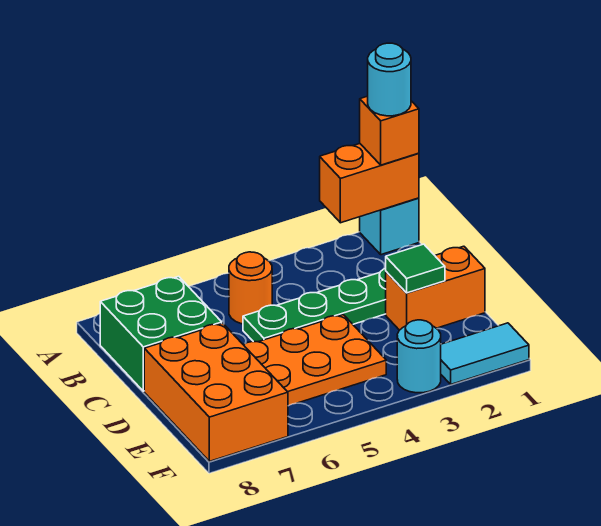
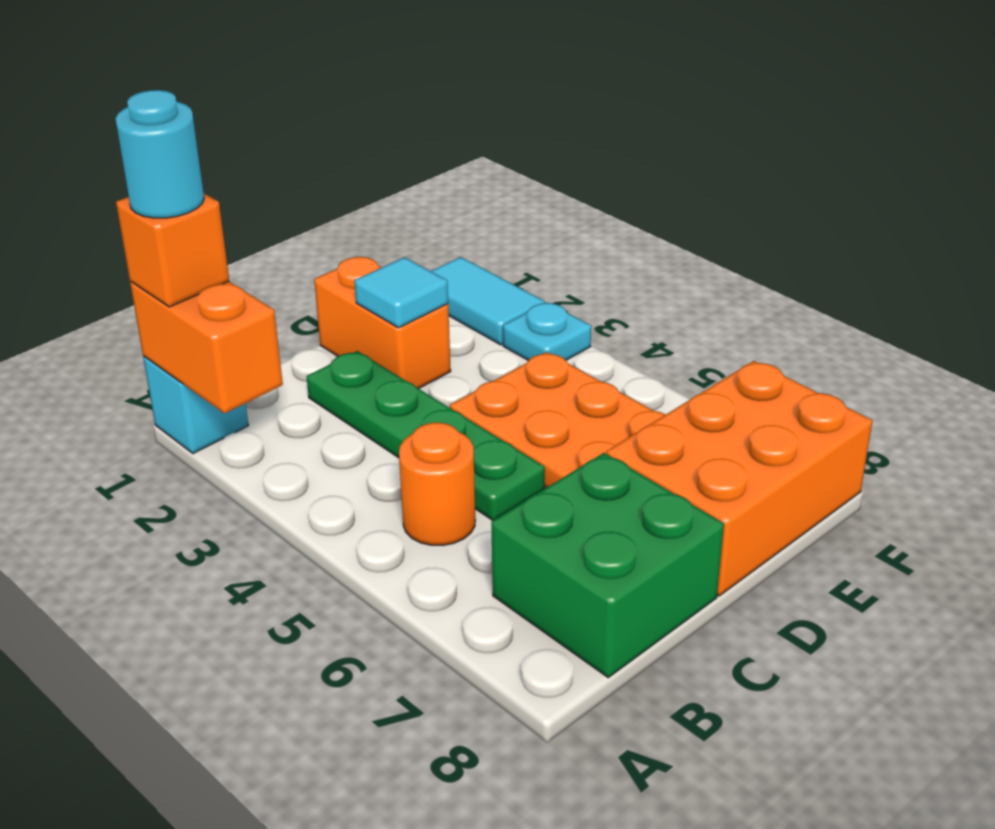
green tile D2 level 2 -> cyan tile D2 level 2
cyan round brick F3 level 1 -> cyan plate F3 level 1

